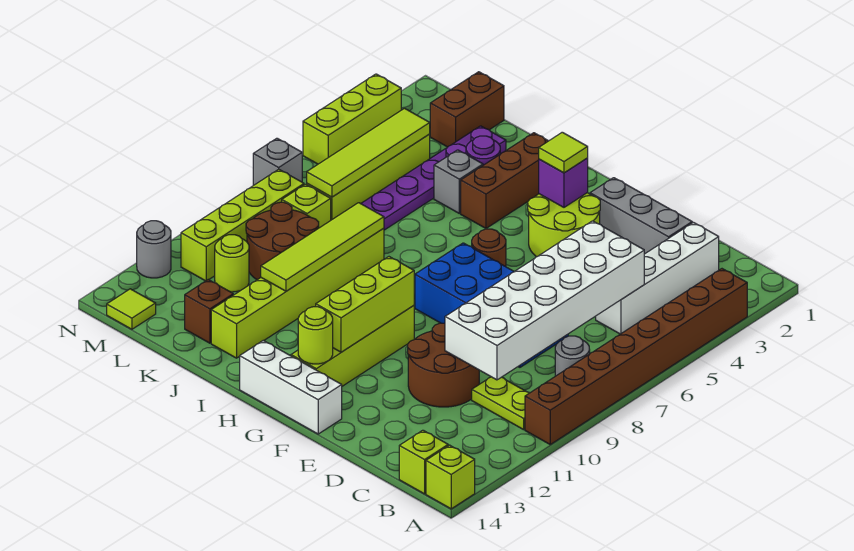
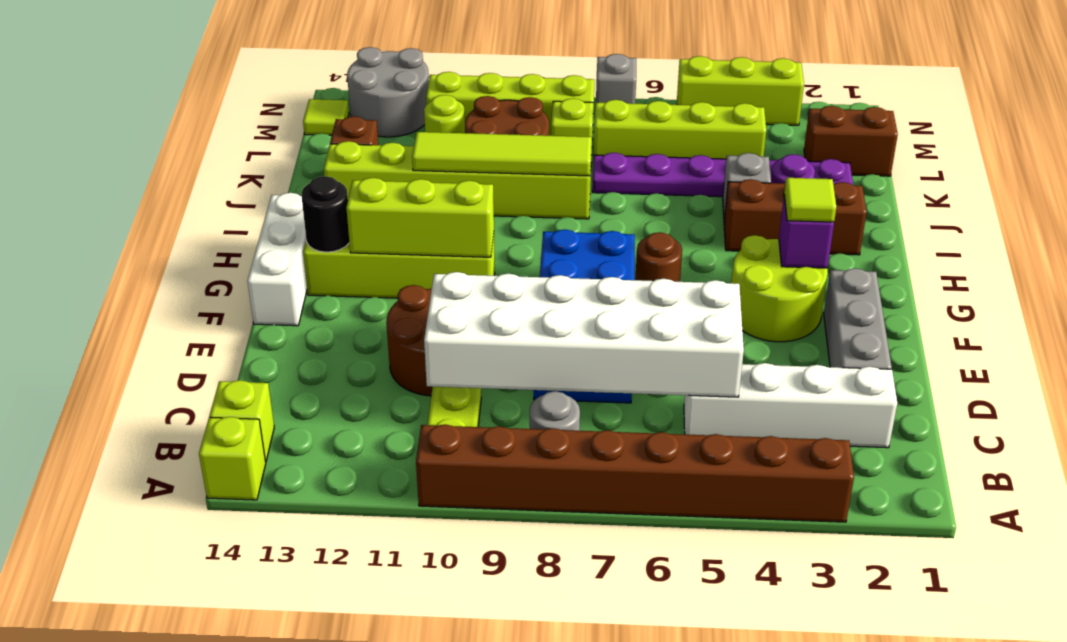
lime round brick G13 level 2 -> black round brick G13 level 2
lime tile L4:L7 level 2 -> none
grey round brick N12 level 1 -> grey round brick M12:N13 level 1

